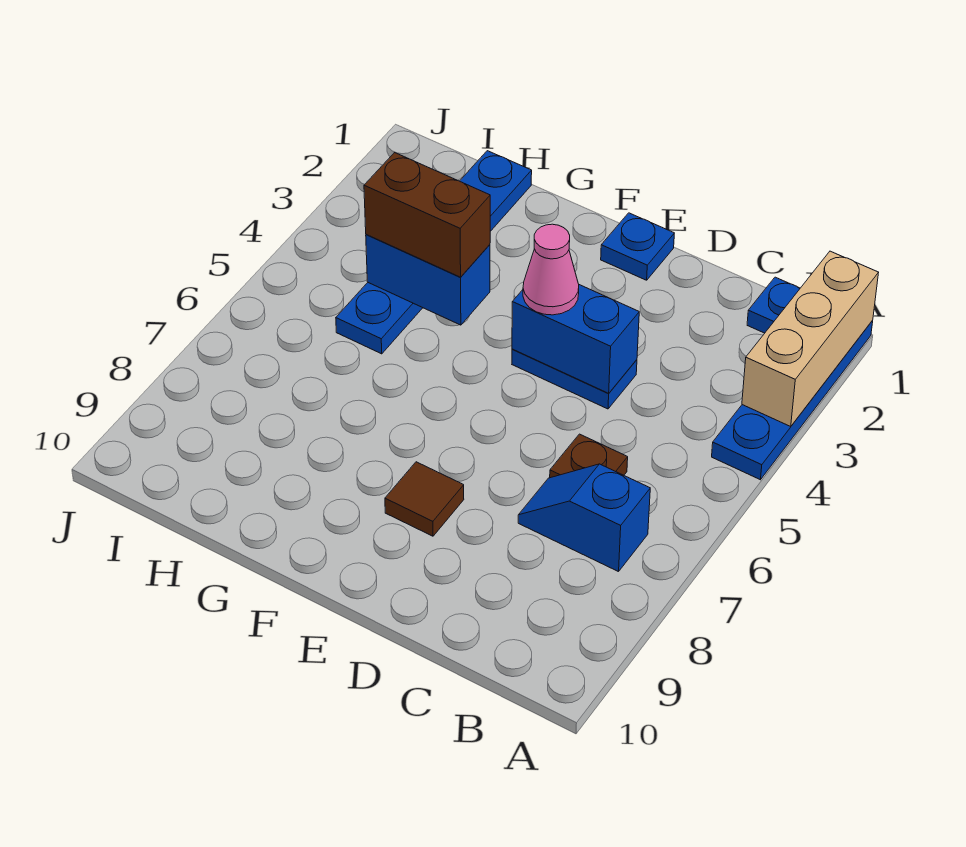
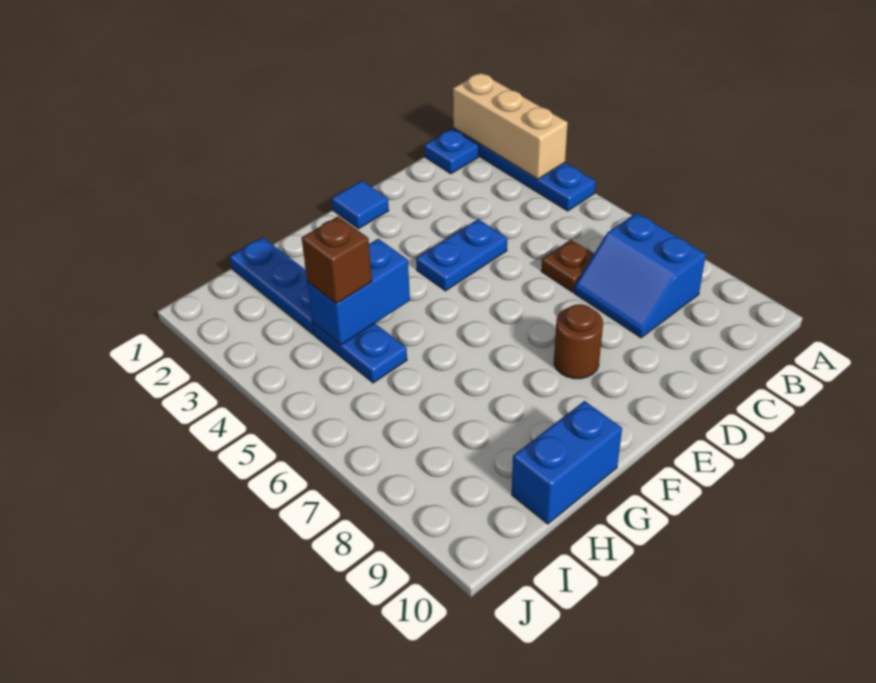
blue slope B7:C7 level 1 top B -> blue slope B7:C8 level 1 top B
blue brick D4:E4 level 2 -> blue brick G10:H10 level 1
blue plate E1 level 1 -> blue tile E1 level 1
pink cone E4 level 3 -> none
brown tile E8 level 1 -> brown round brick E8 level 1
brown brick G4:H4 level 3 -> brown brick H4 level 3

